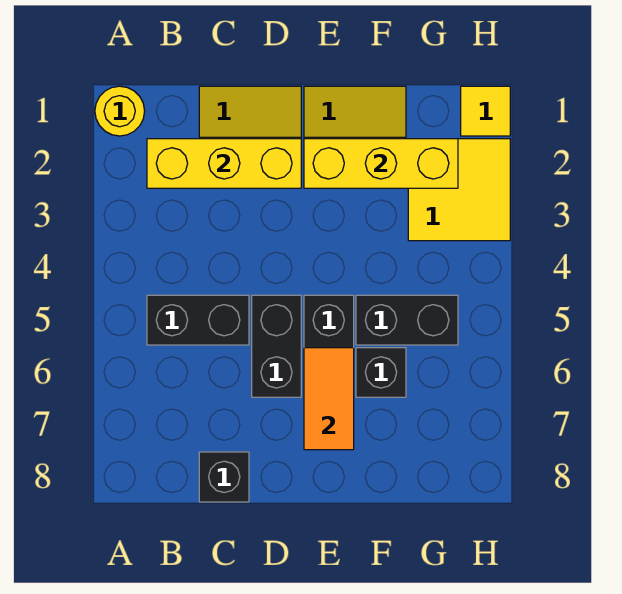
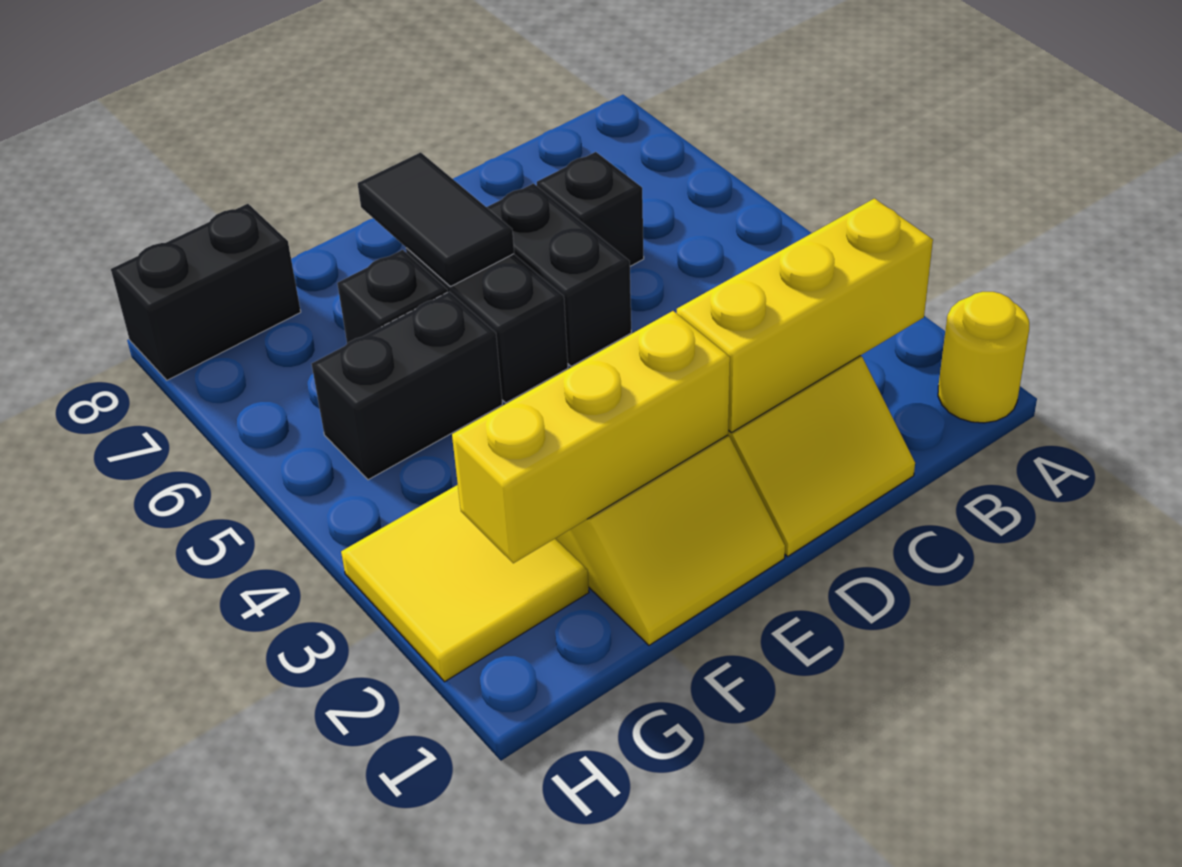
black brick B5:C5 level 1 -> black brick G8:H8 level 1
black brick C8 level 1 -> black brick C6 level 1
orange tile E6:E7 level 2 -> black tile E6:E7 level 2
yellow tile H1 level 1 -> none

